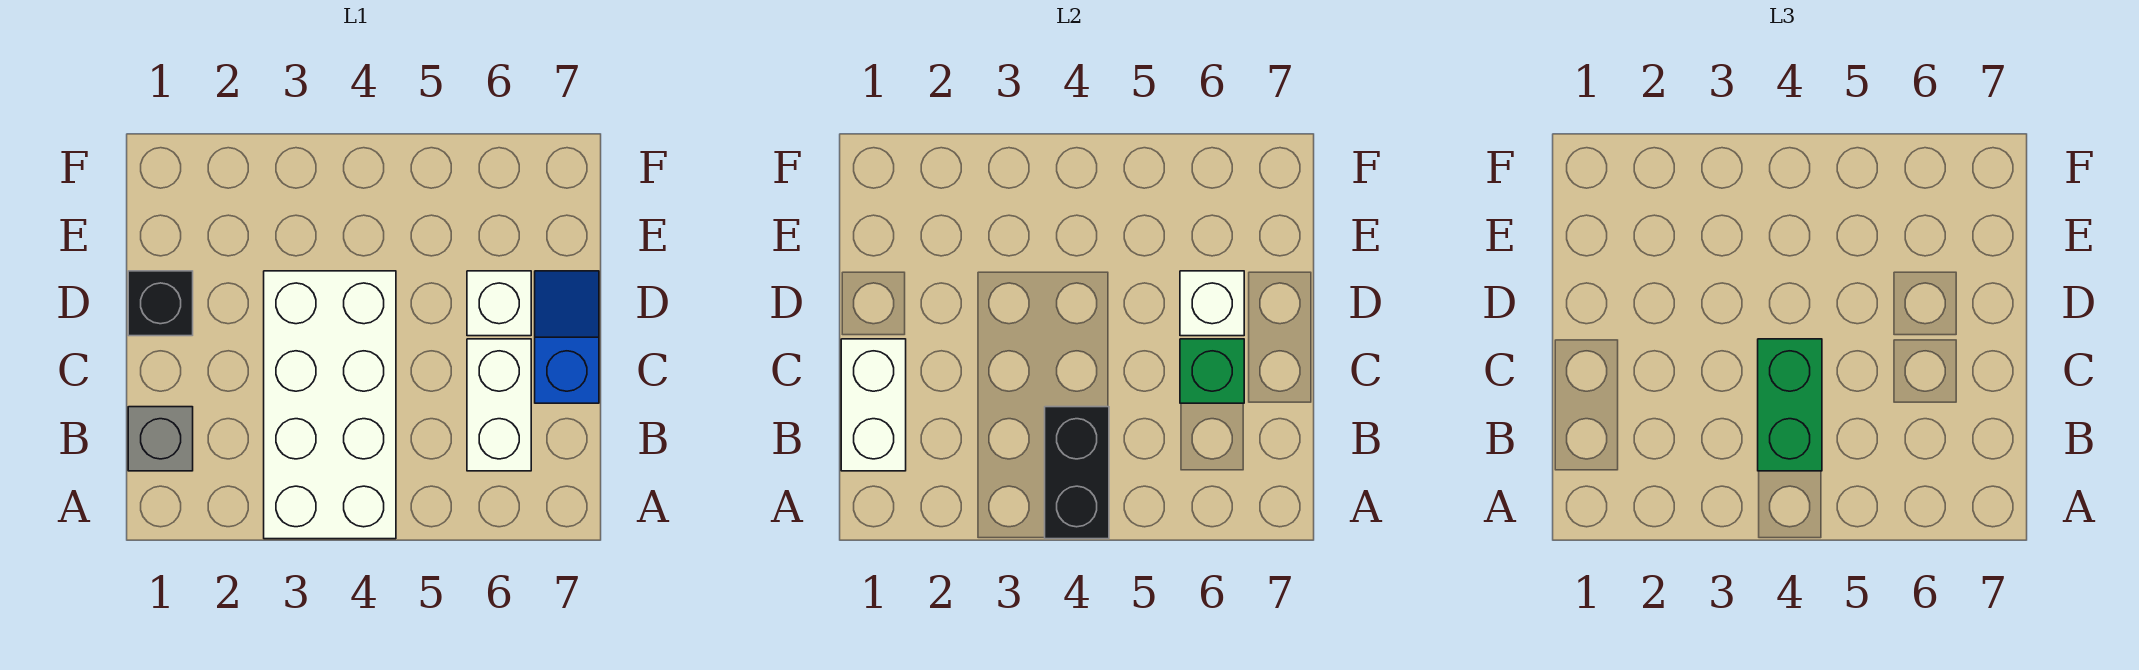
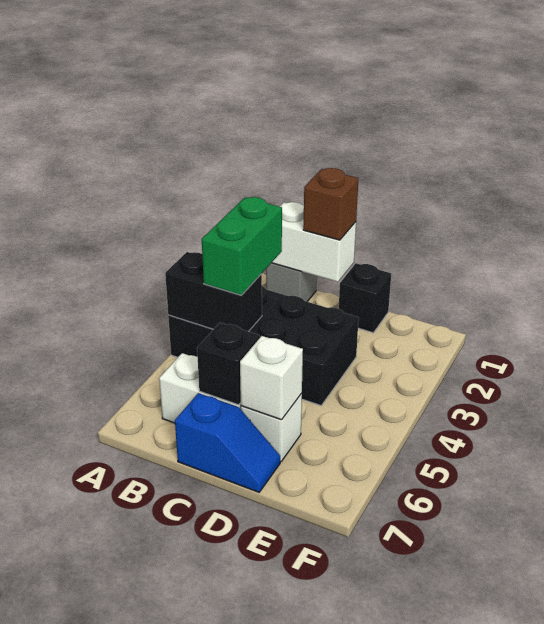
white brick A3:D4 level 1 -> black brick A3:D4 level 1
green brick B4:C4 level 3 -> green brick B3:B4 level 3
none -> brown brick C1 level 3
green brick C6 level 2 -> black brick C6 level 2

